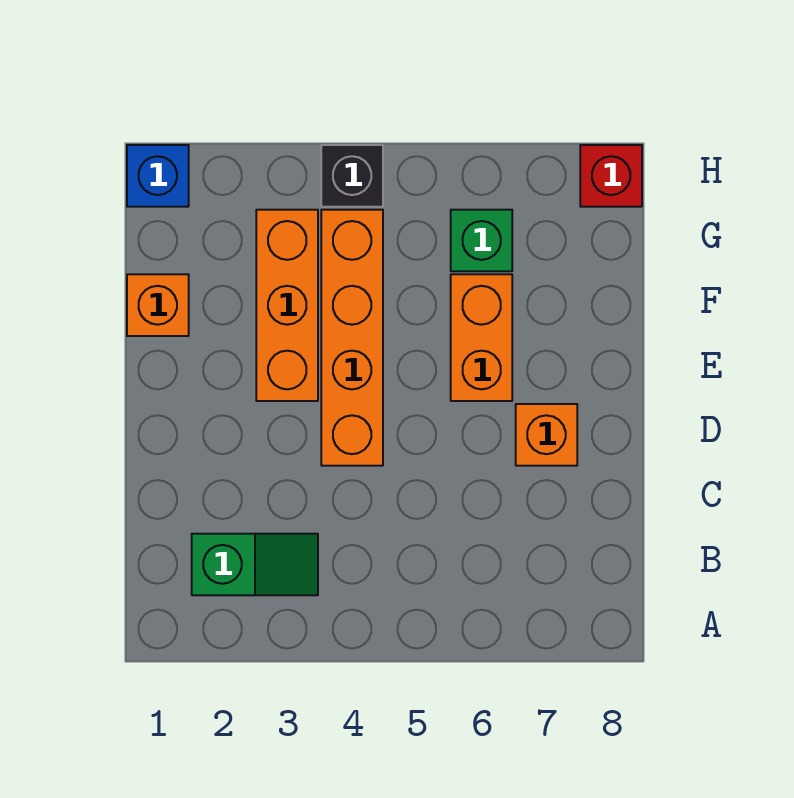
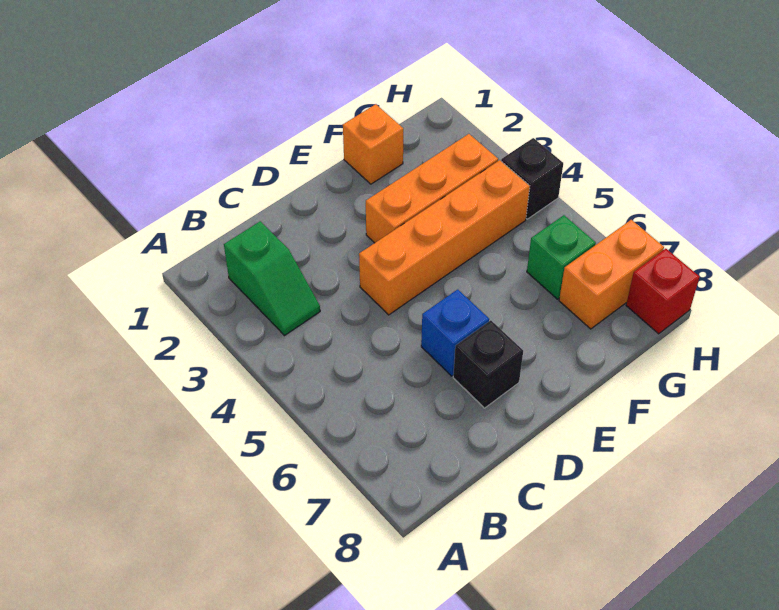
orange brick D7 level 1 -> black brick D7 level 1
orange brick E6:F6 level 1 -> orange brick G7:H7 level 1
blue brick H1 level 1 -> blue brick D6 level 1

